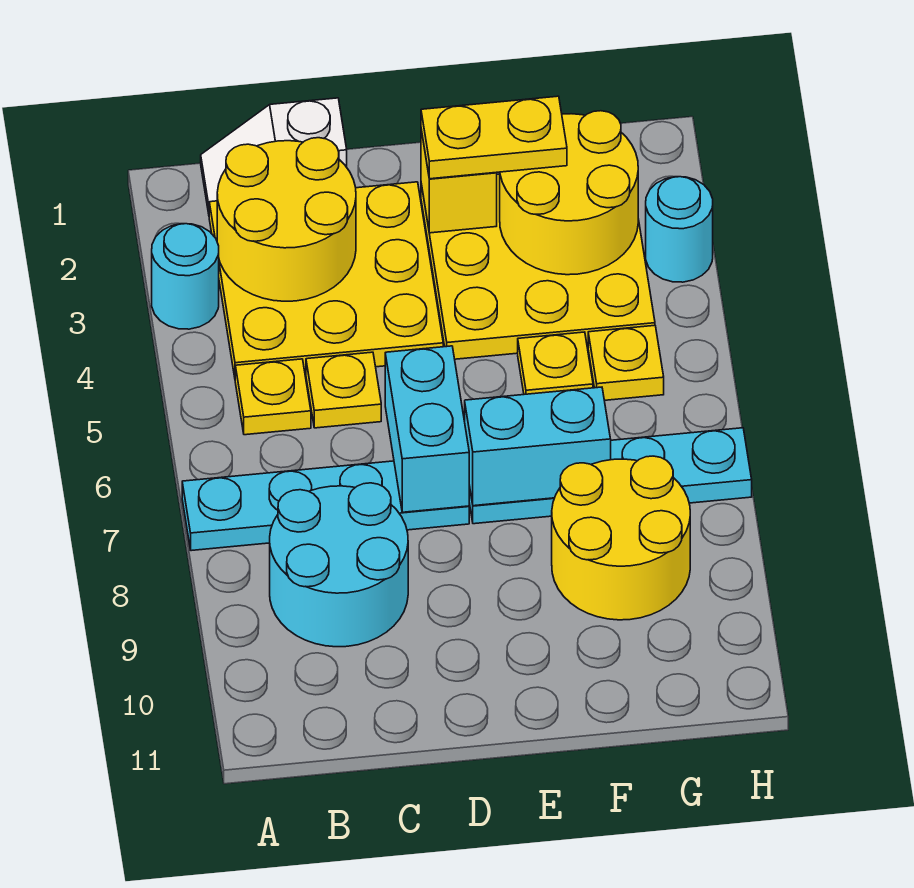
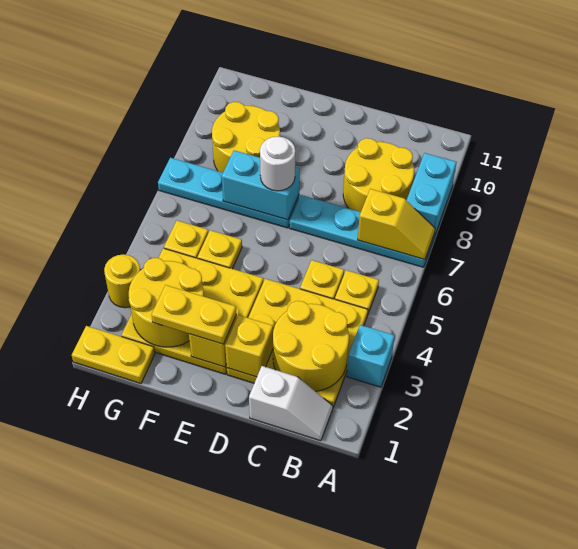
cyan round brick A3 level 1 -> cyan brick A3 level 1
none -> yellow slope A7:B7 level 2 top B
cyan round brick B8:C9 level 1 -> yellow round brick B8:C9 level 1
none -> yellow brick D2 level 2
cyan brick D6:D7 level 2 -> cyan brick A8:A9 level 1
none -> white round brick E7 level 3
none -> yellow plate G1:H1 level 1
cyan round brick H3 level 1 -> yellow round brick H3 level 1

